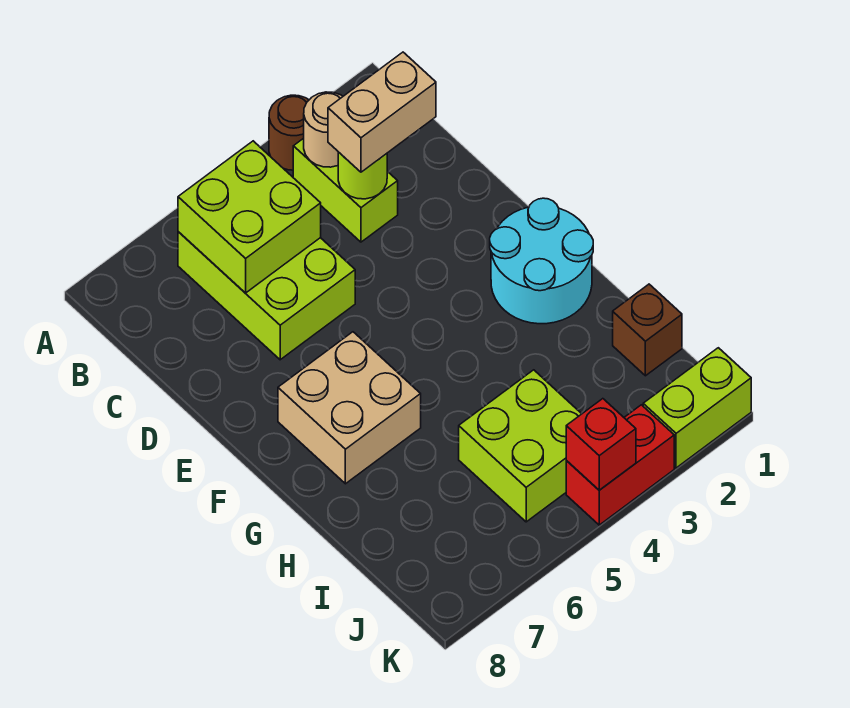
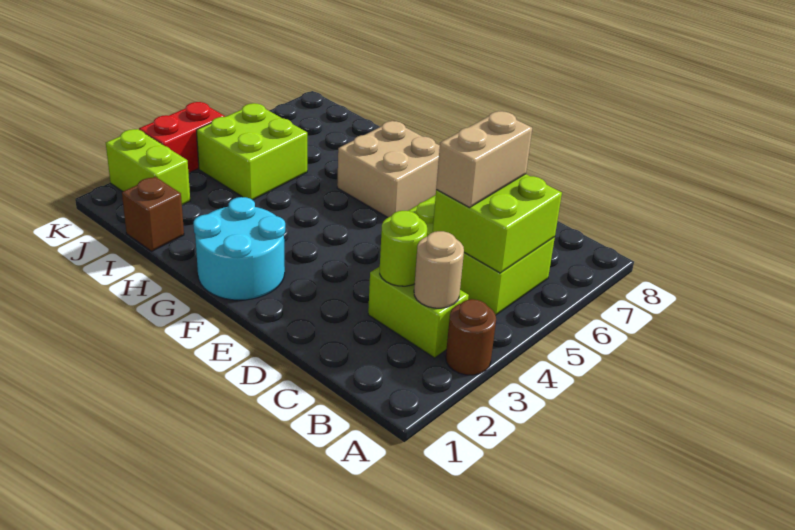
tan brick C2:C3 level 3 -> tan brick C5:C6 level 3
lime brick K1:K2 level 1 -> lime brick J2:K2 level 1
red brick K4 level 2 -> none

